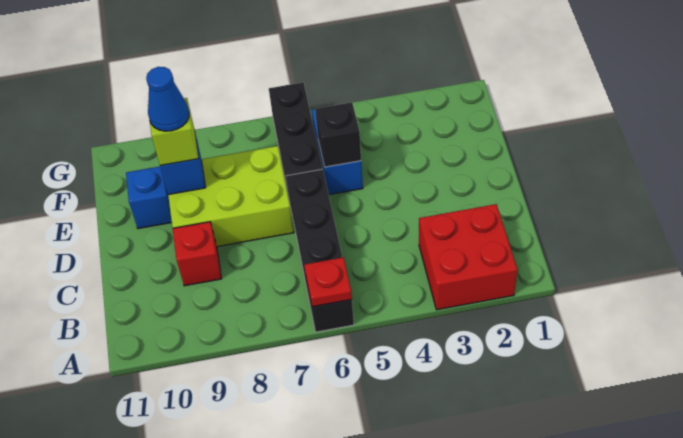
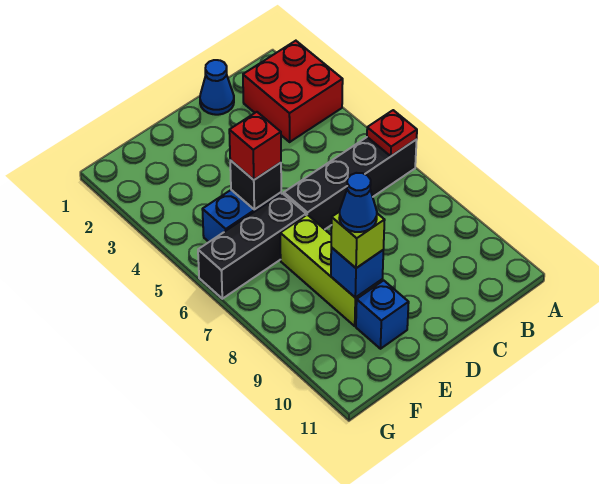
none -> blue cone C1 level 1
red brick C9 level 1 -> red brick E5 level 3
lime brick D7:E9 level 1 -> lime brick E7:E9 level 1

